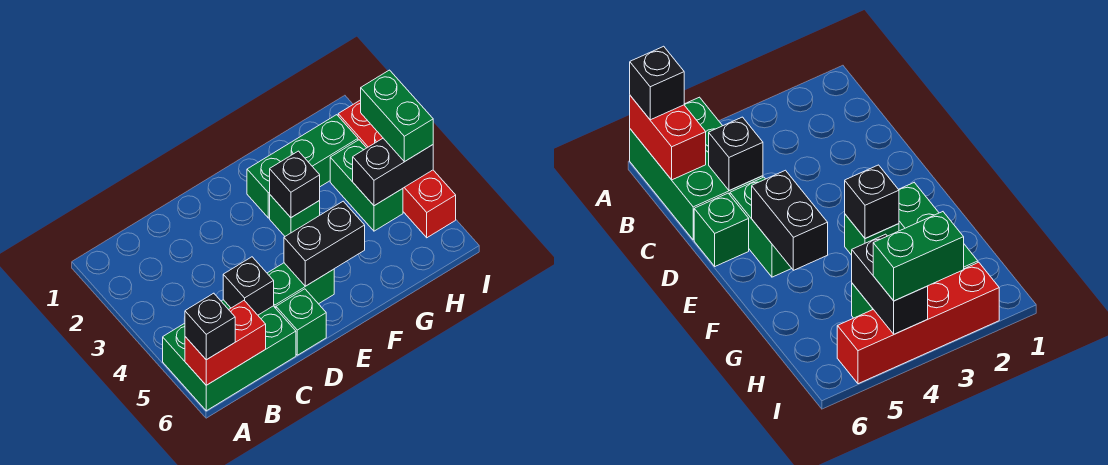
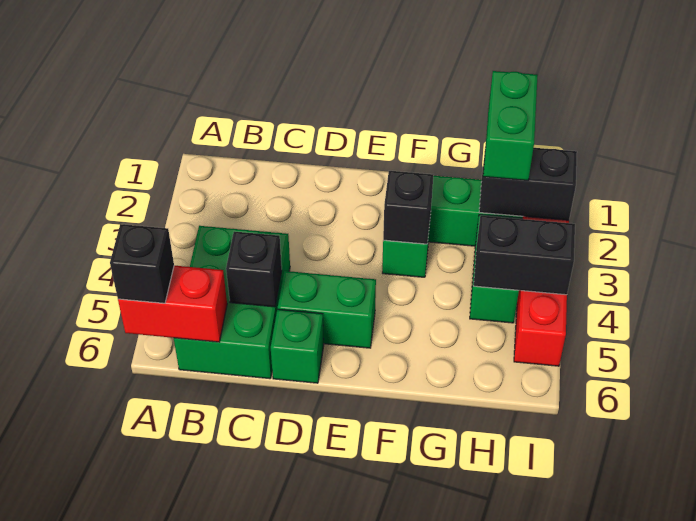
green brick A5:C6 level 1 -> green brick B4:C6 level 1
black brick E5:F5 level 2 -> black brick H2:I2 level 2
green brick I3:I4 level 3 -> green brick H1:H2 level 3

